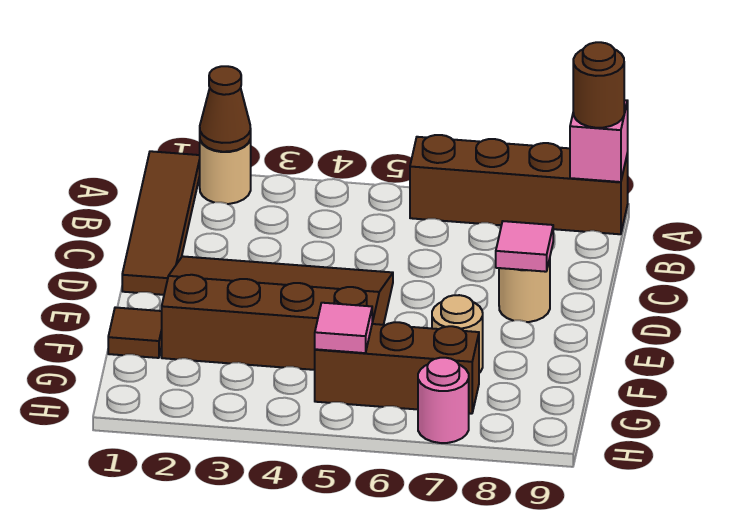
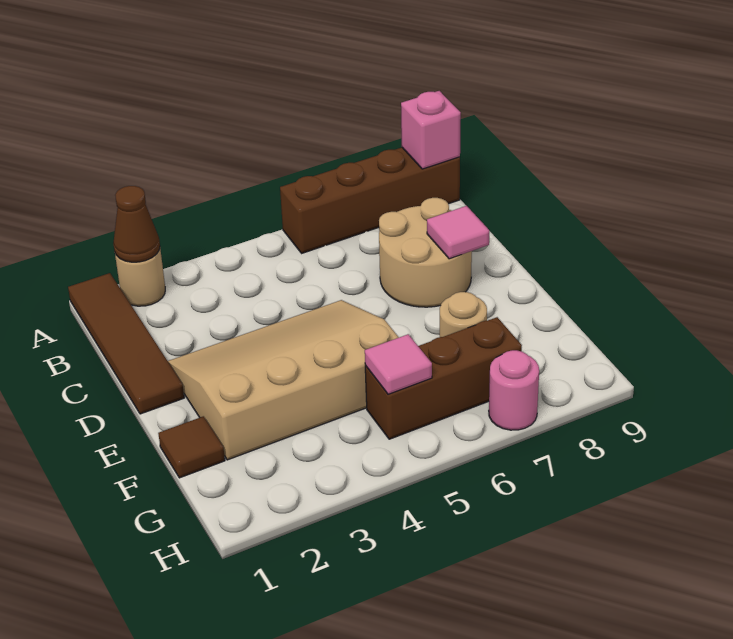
brown round brick A9 level 3 -> none
brown slope D2:F5 level 1 top F -> tan slope D2:F5 level 1 top F
tan round brick D8 level 1 -> tan round brick C7:D8 level 1

